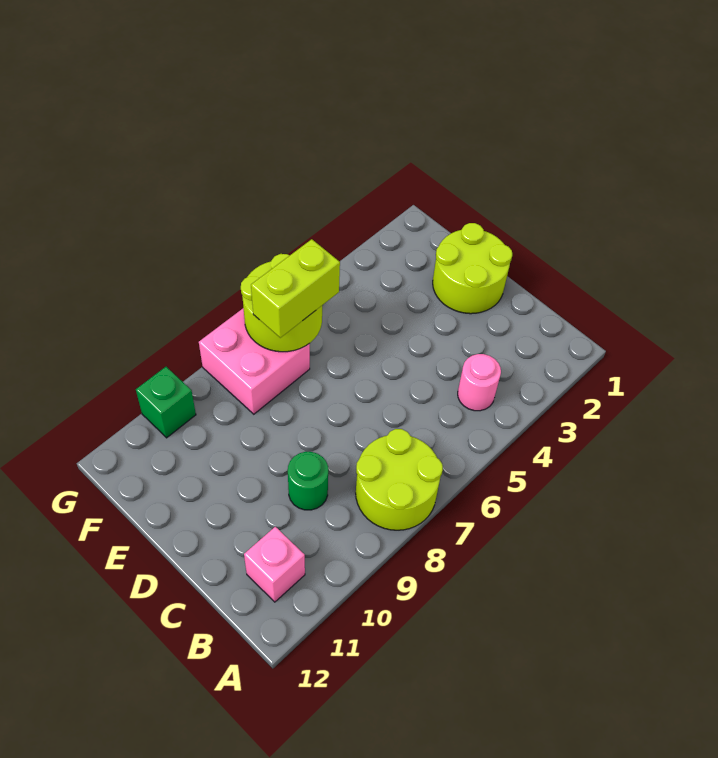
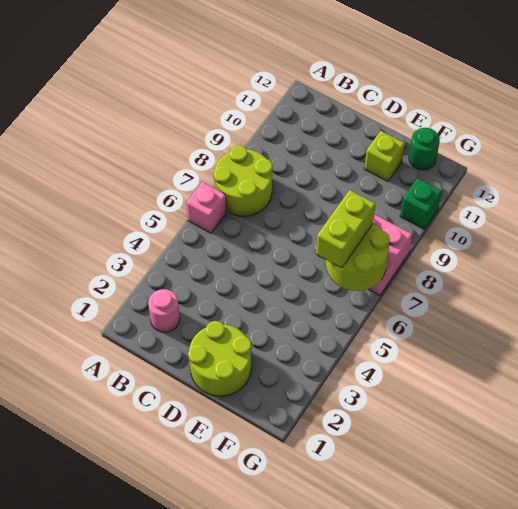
pink round brick B4 level 1 -> pink round brick B2 level 1
pink brick B11 level 1 -> pink brick A6 level 1
green round brick C9 level 1 -> green round brick F12 level 1
none -> lime brick E11 level 1

